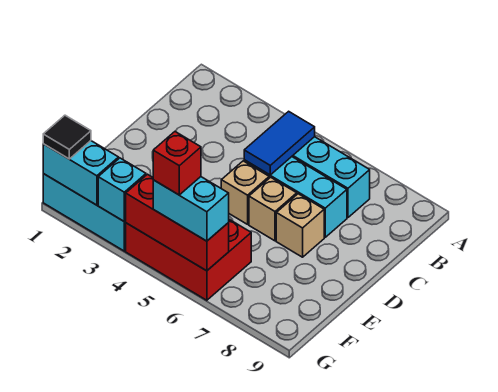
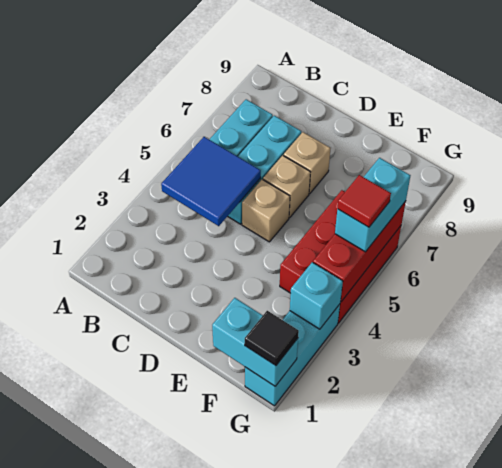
blue tile B5:C5 level 2 -> blue tile B4:C5 level 2
cyan brick G1:G2 level 2 -> cyan brick F1:G1 level 2
red brick G5 level 4 -> red tile G5 level 4

